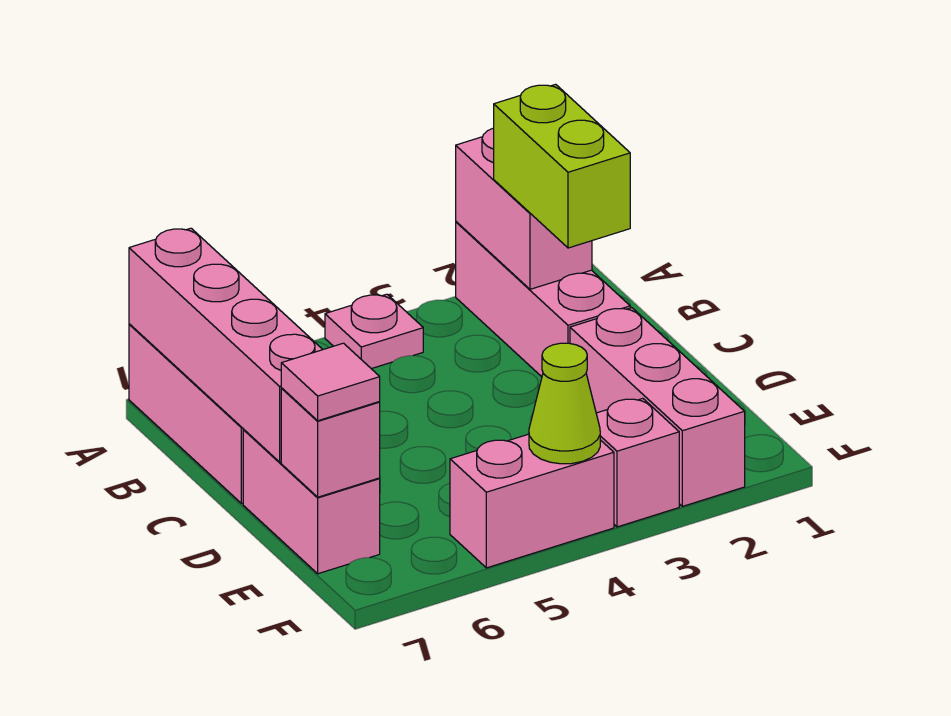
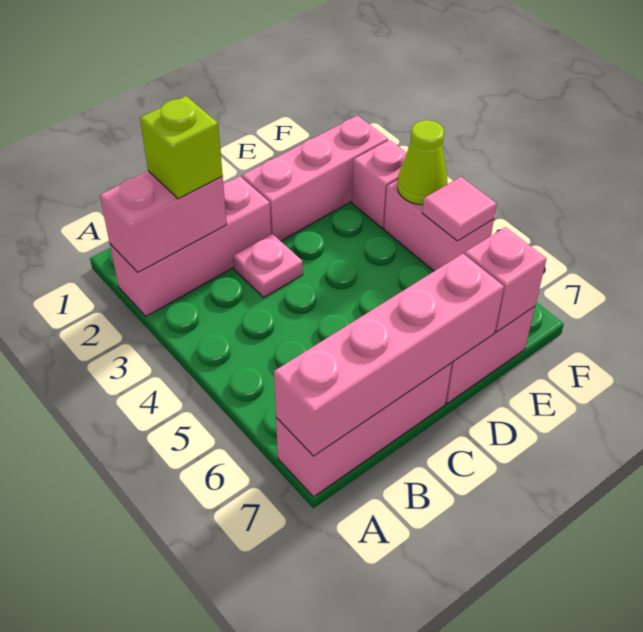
pink plate A4 level 1 -> pink plate C3 level 1
lime brick B2:C2 level 3 -> lime brick B2 level 3
pink tile E7 level 3 -> pink tile F5 level 2

